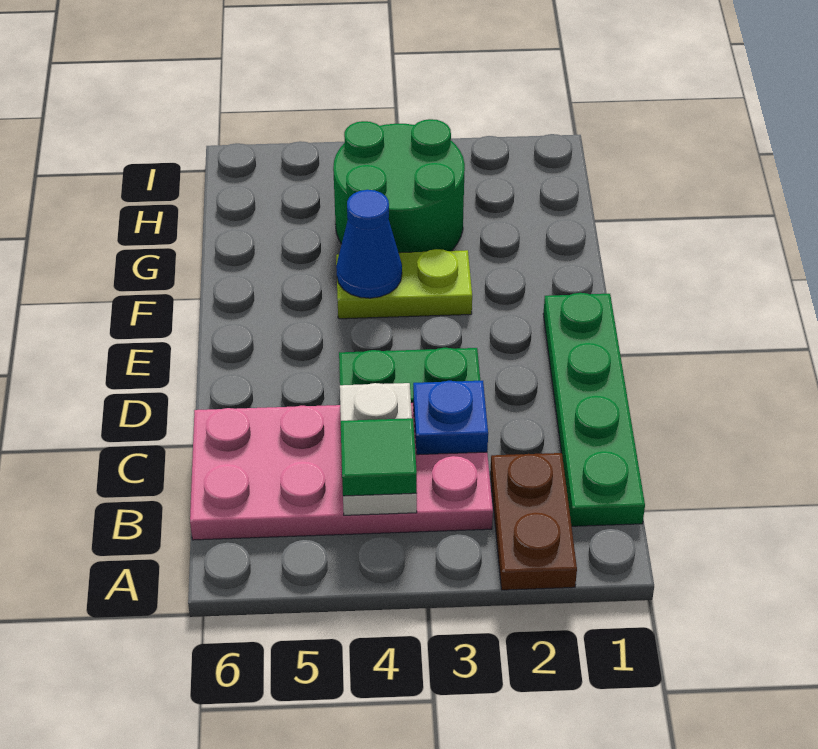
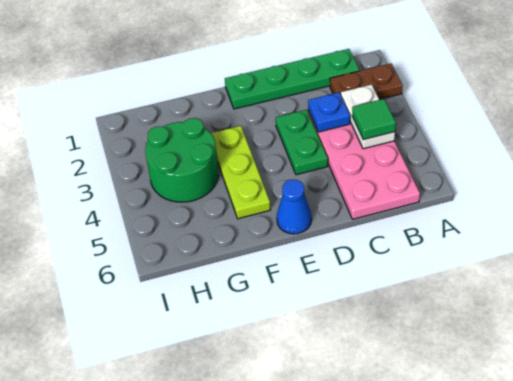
white plate B4:C4 level 2 -> white plate B3:B4 level 2
lime plate F3:F4 level 1 -> lime plate F3:F5 level 1
blue cone F4 level 2 -> blue cone E6 level 1

